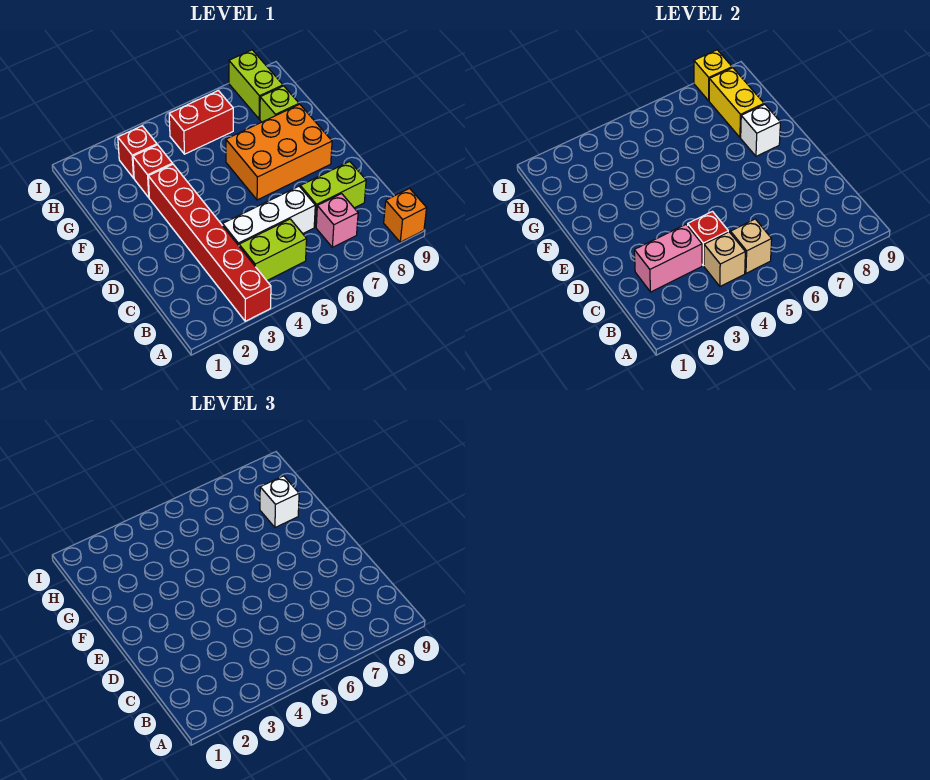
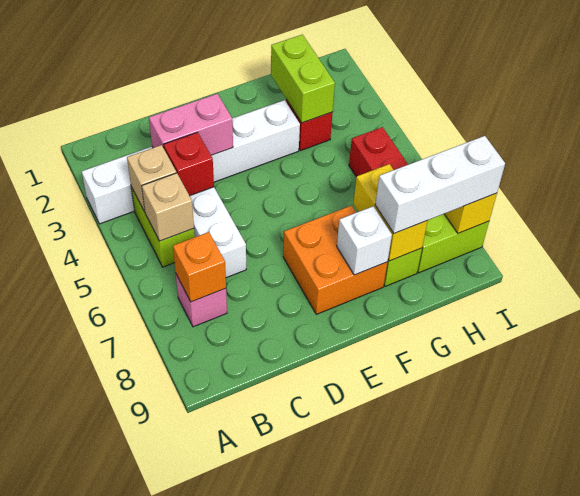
red brick A3:F3 level 1 -> white brick A3:F3 level 1
orange brick A9 level 1 -> orange brick B7 level 2
pink brick C2:C3 level 2 -> pink brick C3:D3 level 2
lime brick C7:C8 level 1 -> lime brick G2:G3 level 2
orange brick E6:F8 level 1 -> orange brick E7:F8 level 1
yellow brick G8:H8 level 2 -> yellow brick G7:G8 level 2
white brick G8 level 3 -> white brick G8:I8 level 3
red brick H3 level 1 -> none

